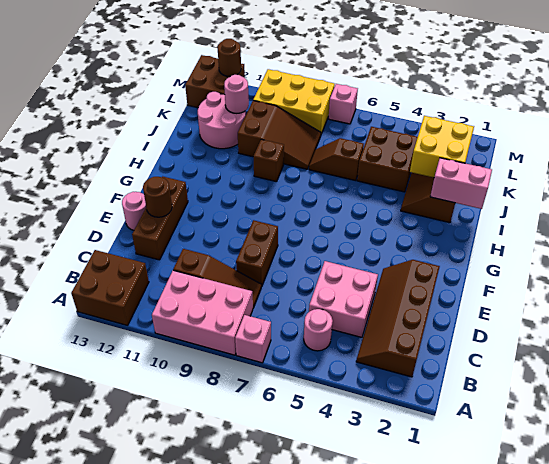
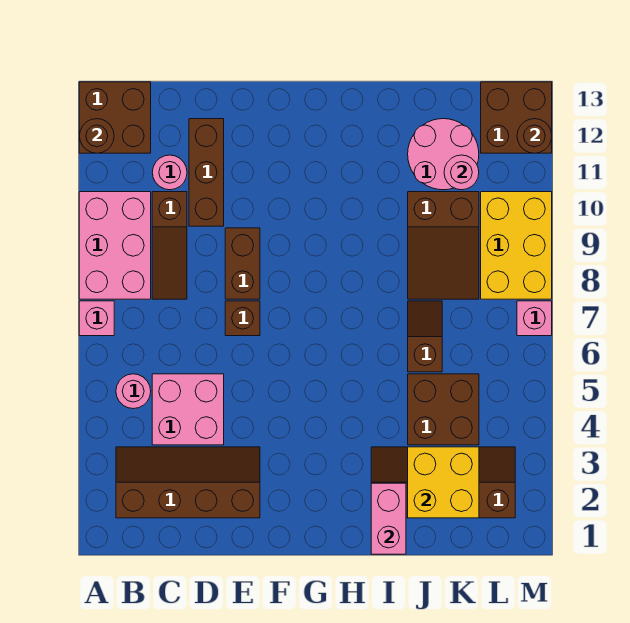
brown brick D8:E8 level 1 -> brown brick E8:E9 level 1
brown brick D12:F12 level 1 -> brown brick D10:D12 level 1
brown round brick E12 level 2 -> brown round brick A12 level 2
pink round brick E13 level 1 -> pink round brick C11 level 1
brown brick I9 level 1 -> brown brick E7 level 1

